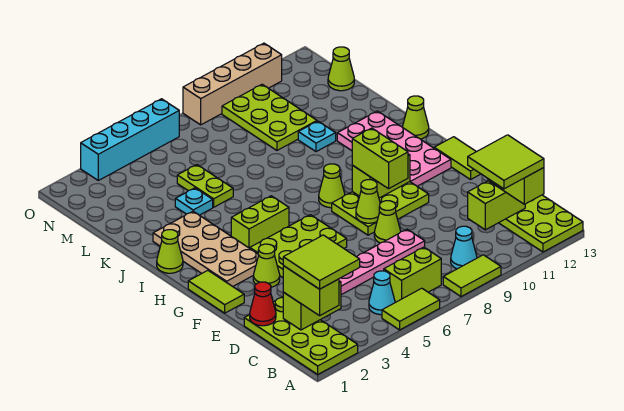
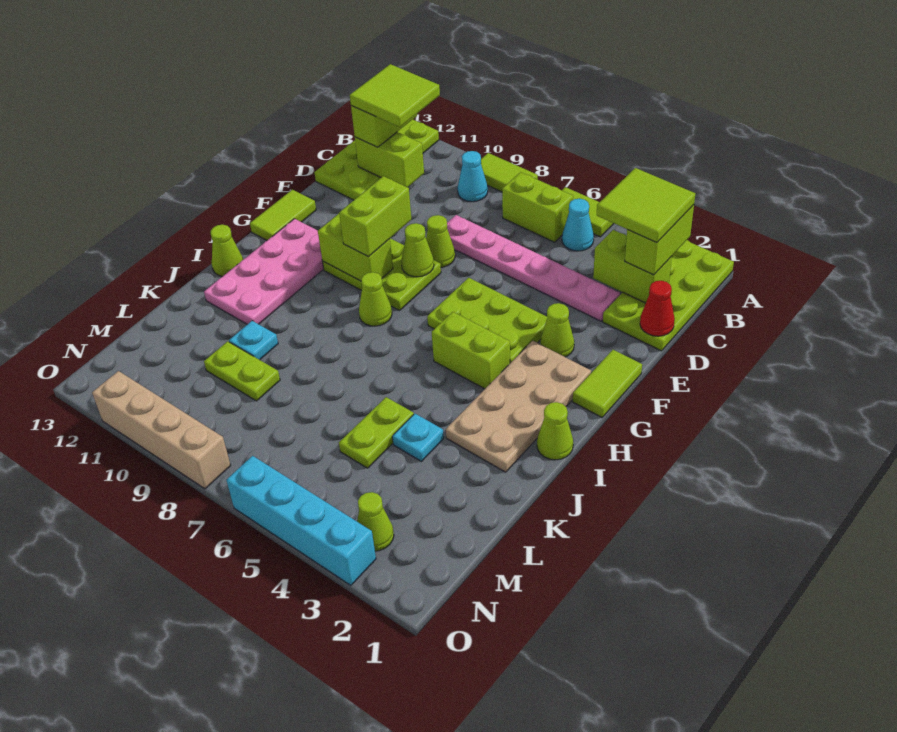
lime plate L9:N10 level 1 -> lime plate L9:L10 level 1
lime cone M13 level 1 -> lime cone N3 level 1

